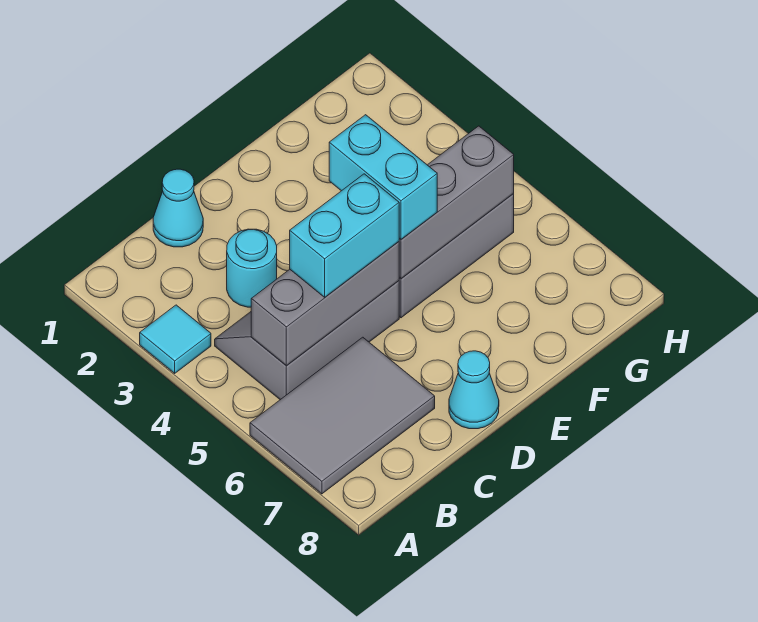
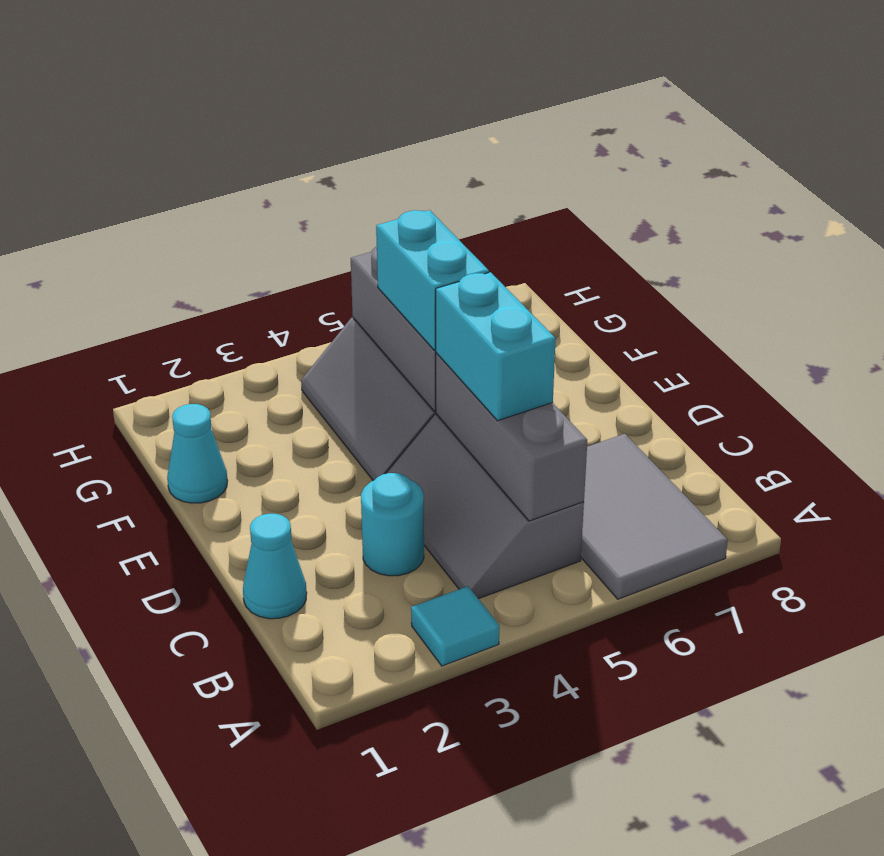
cyan cone D8 level 1 -> cyan cone F1 level 1
cyan brick E4:E5 level 3 -> cyan brick E5:F5 level 3

